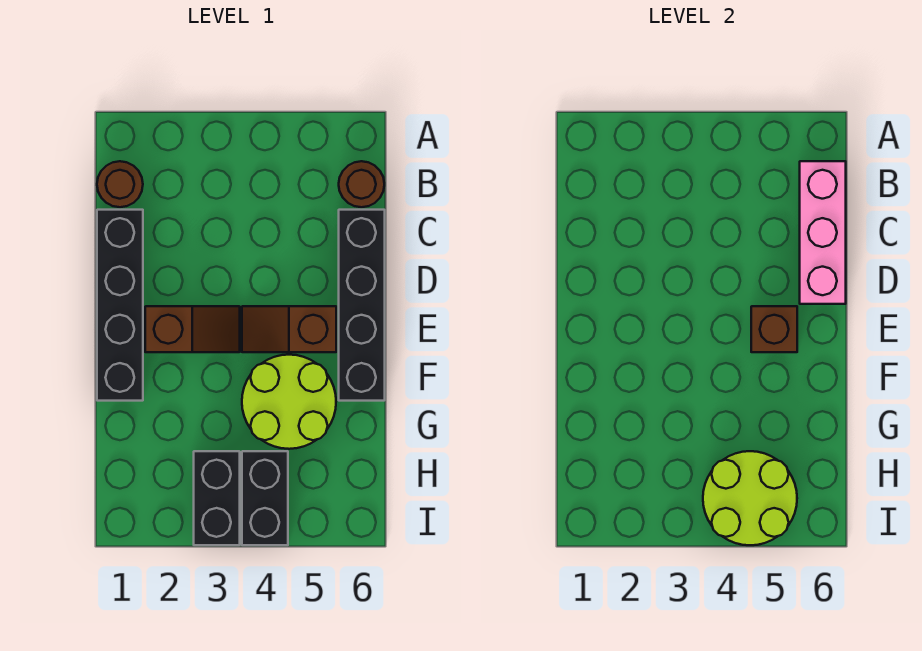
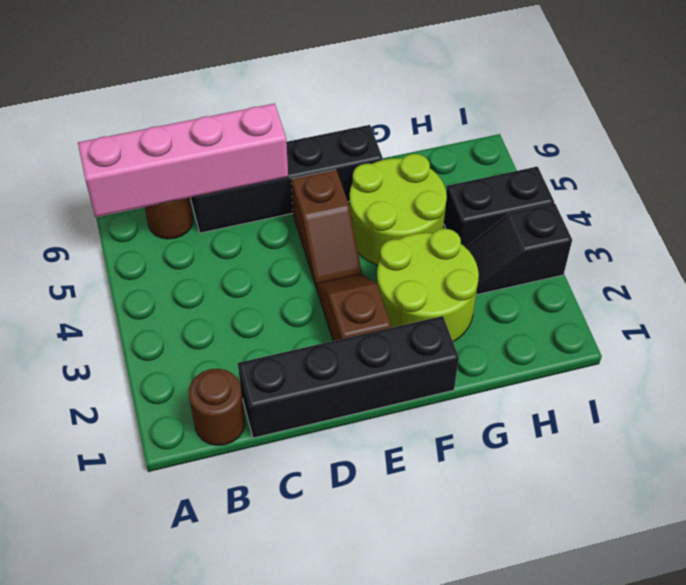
pink brick B6:D6 level 2 -> pink brick A6:D6 level 2
brown brick E5 level 2 -> none
black brick H3:I3 level 1 -> black slope H3:I3 level 1 top I
lime round brick H4:I5 level 2 -> lime round brick F2:G3 level 1

